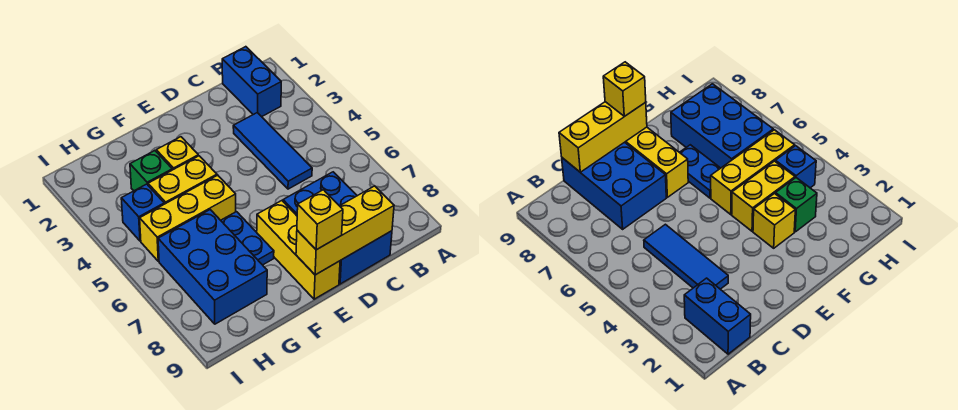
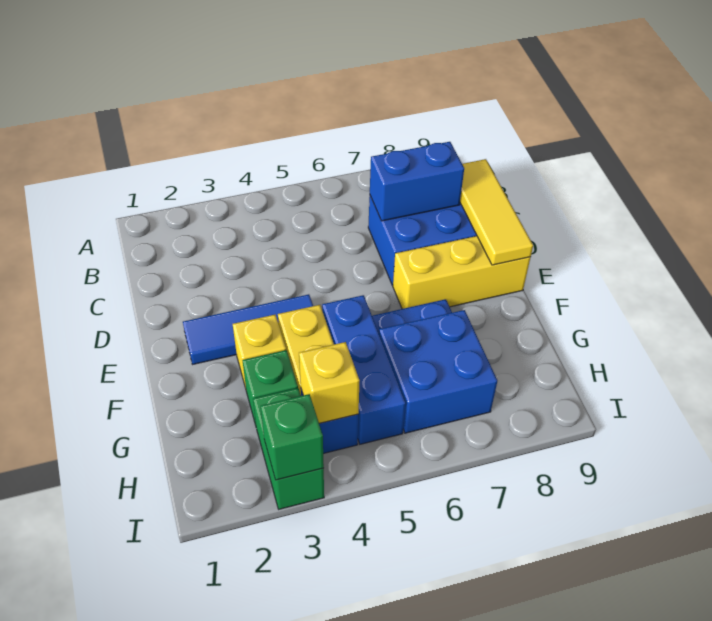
blue brick B1:B2 level 1 -> blue brick C7:C8 level 2
blue tile C3:C5 level 1 -> blue tile E2:E4 level 1
yellow brick C9:E9 level 2 -> yellow tile C9:E9 level 2
yellow brick E9 level 3 -> yellow brick H4 level 2
yellow brick F5:H5 level 1 -> blue brick F5:H5 level 1
blue brick G6:H8 level 1 -> blue brick G6:H7 level 1
none -> green brick H3:I3 level 1
none -> green brick I3 level 2

